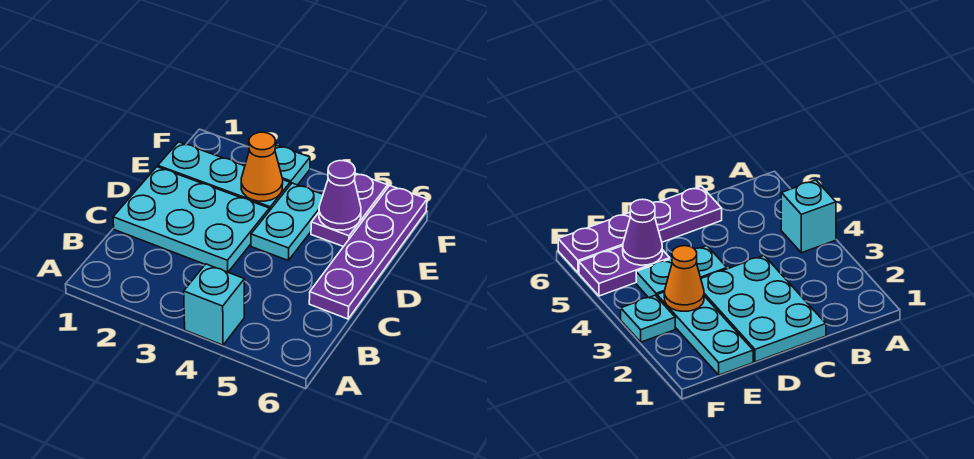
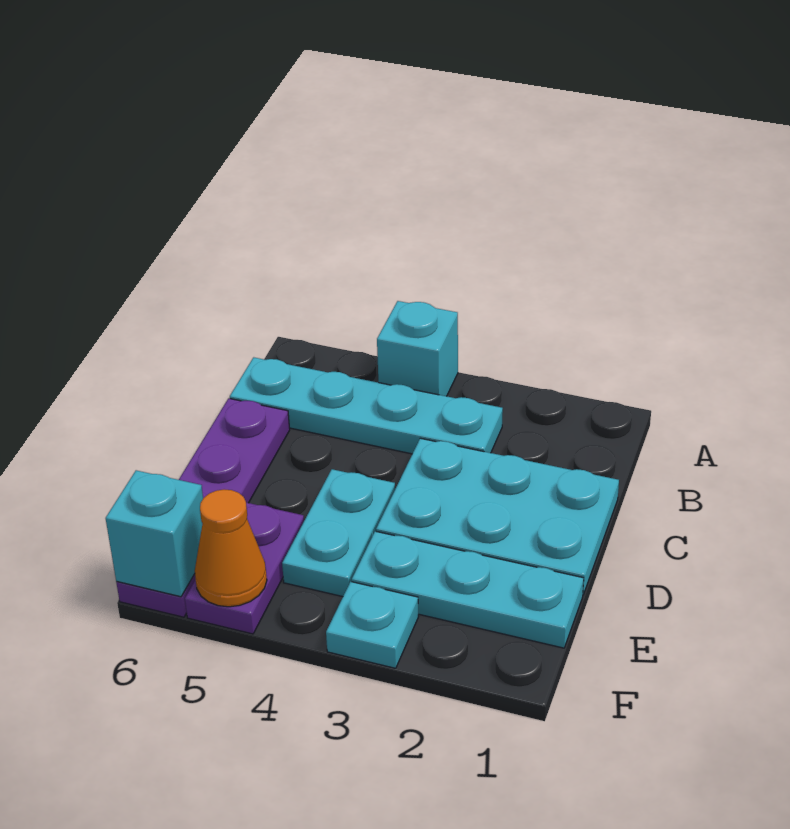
none -> cyan plate B3:B6 level 1
orange cone E3 level 2 -> orange cone F5 level 2
purple cone E5 level 2 -> none
none -> cyan brick F6 level 2

